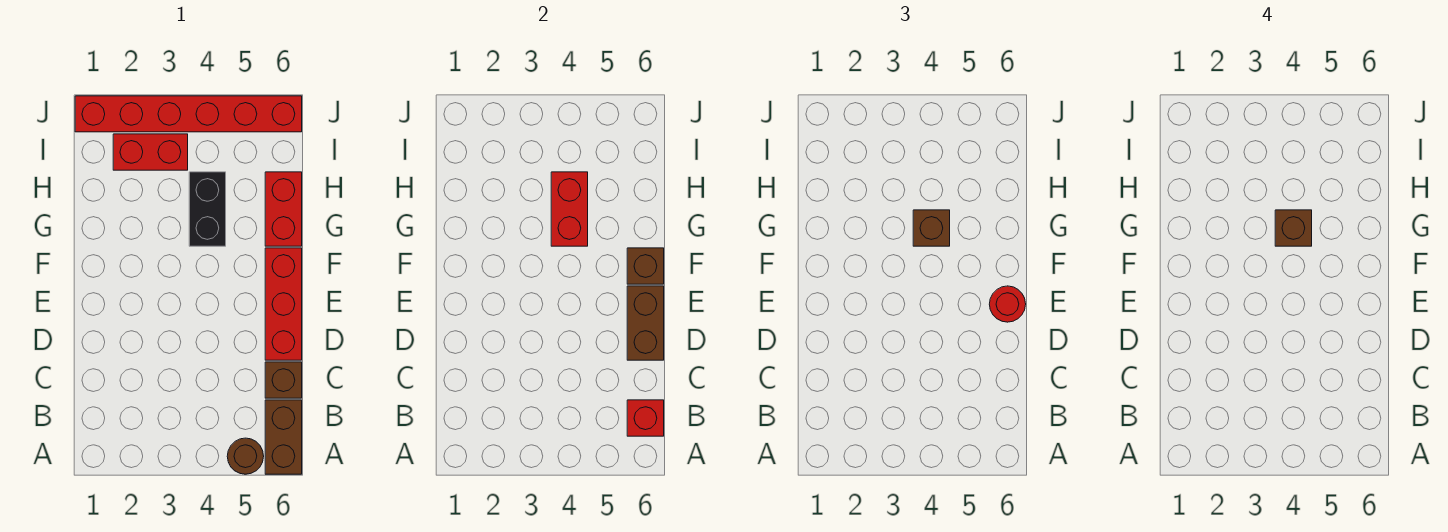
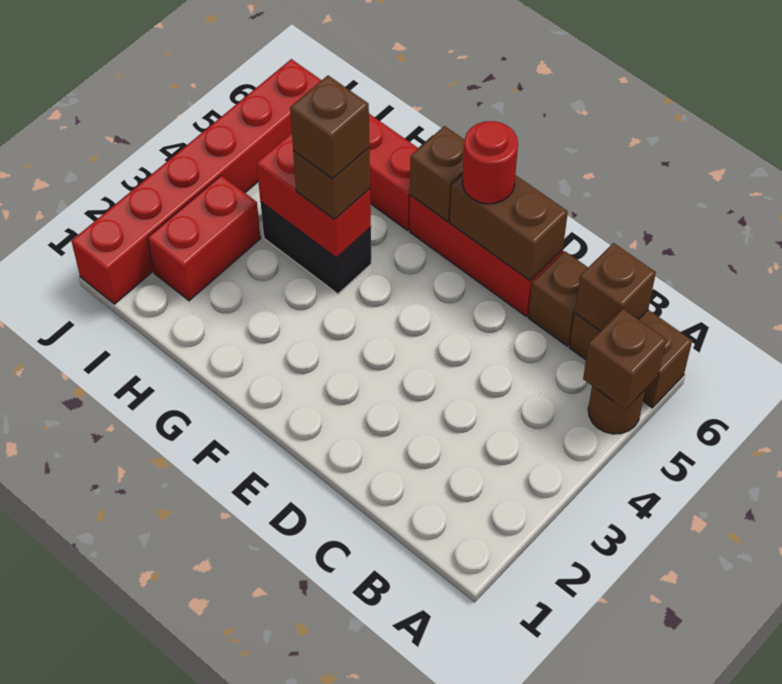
none -> brown brick A5 level 2
red brick B6 level 2 -> brown brick B6 level 2

